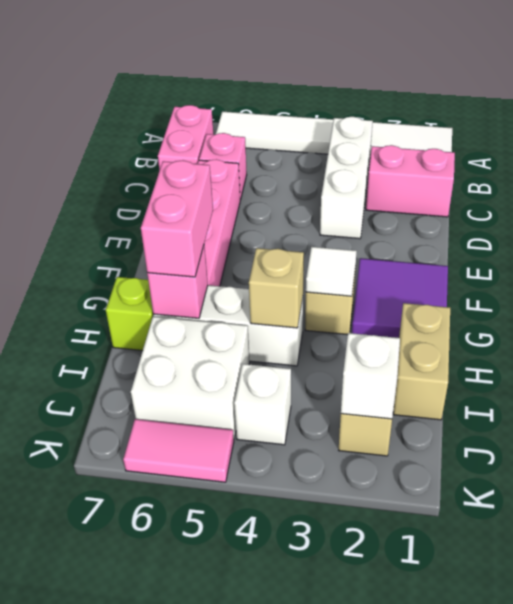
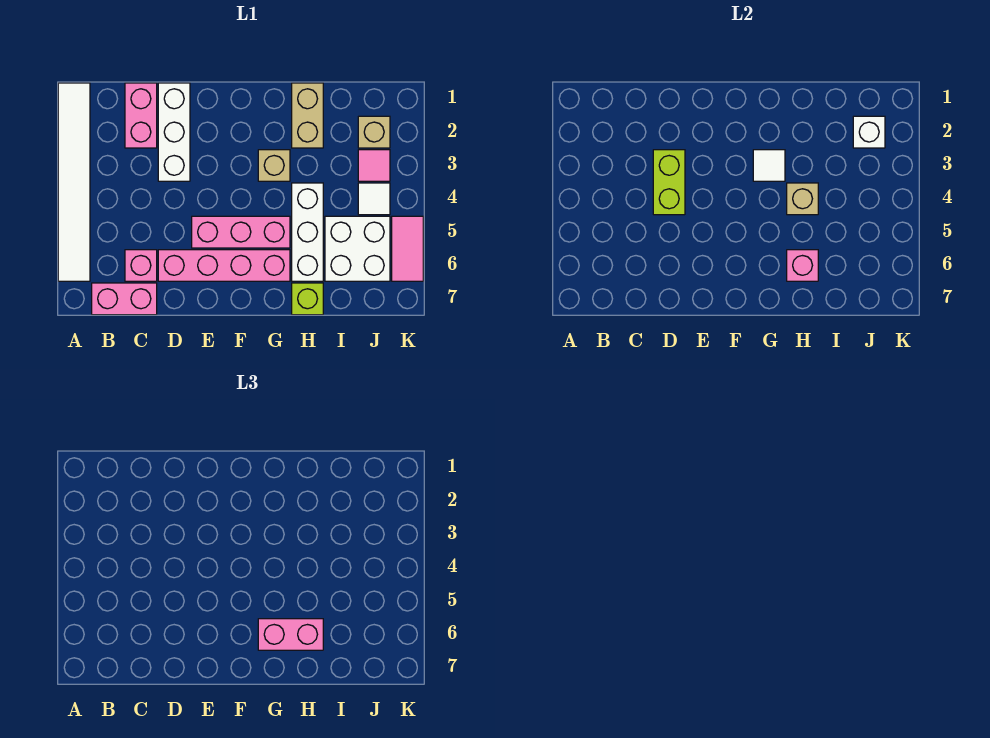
white brick B3:D3 level 1 -> white brick D1:D3 level 1
none -> lime brick D3:D4 level 2
none -> pink brick E5:G5 level 1
purple tile F1:G2 level 1 -> none
tan brick H1:I1 level 1 -> tan brick H1:H2 level 1
none -> pink tile J3 level 1
white brick J4 level 1 -> white tile J4 level 1

